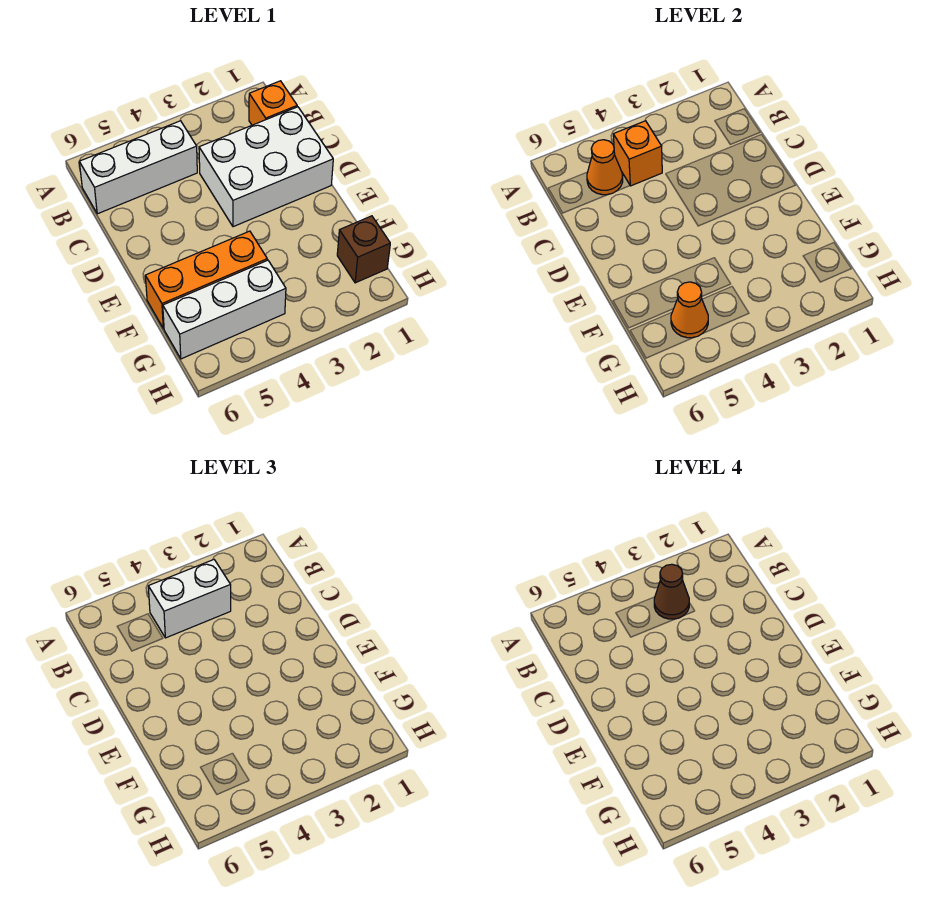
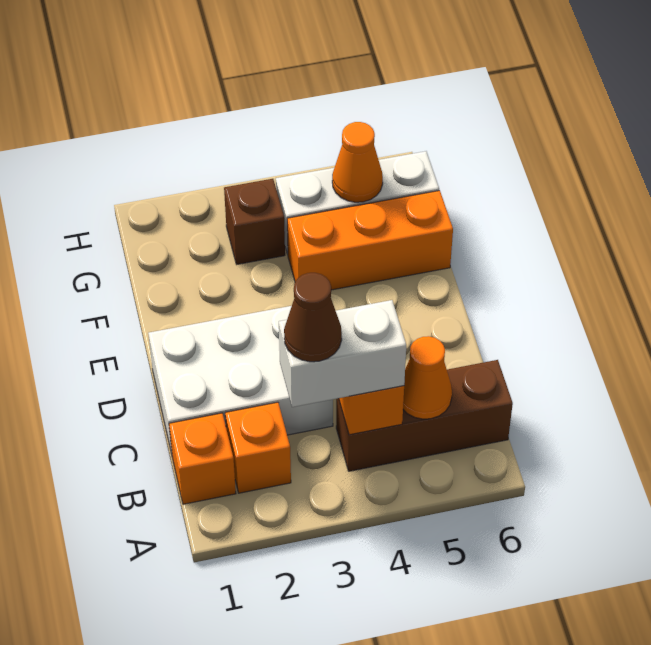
none -> orange brick B2 level 1
white brick B4:B6 level 1 -> brown brick B4:B6 level 1
brown brick G1 level 1 -> brown brick G3 level 1

